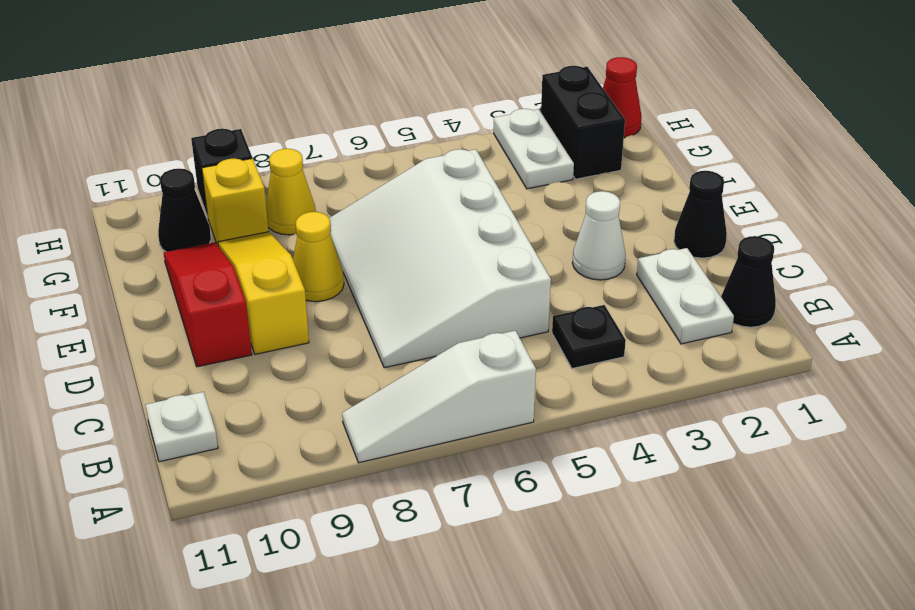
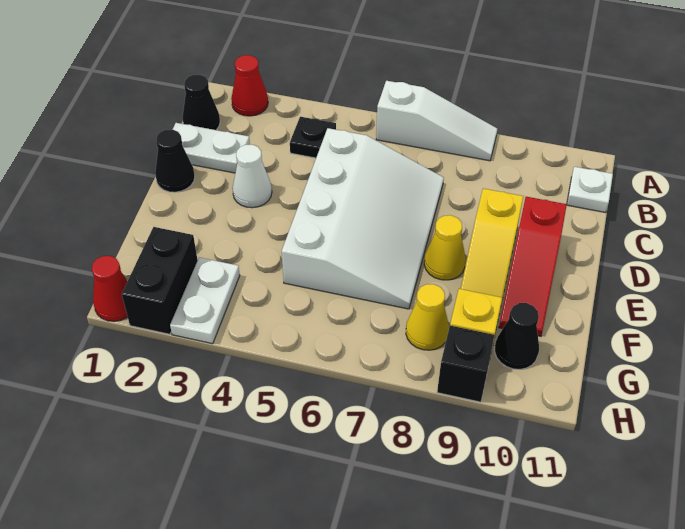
none -> red cone A2 level 1
white plate B2:C2 level 1 -> white plate C1:C2 level 1

